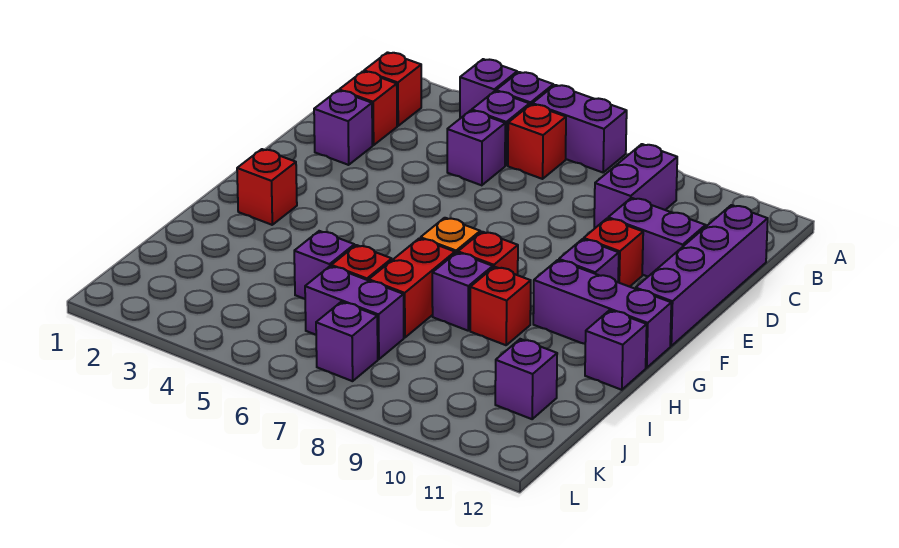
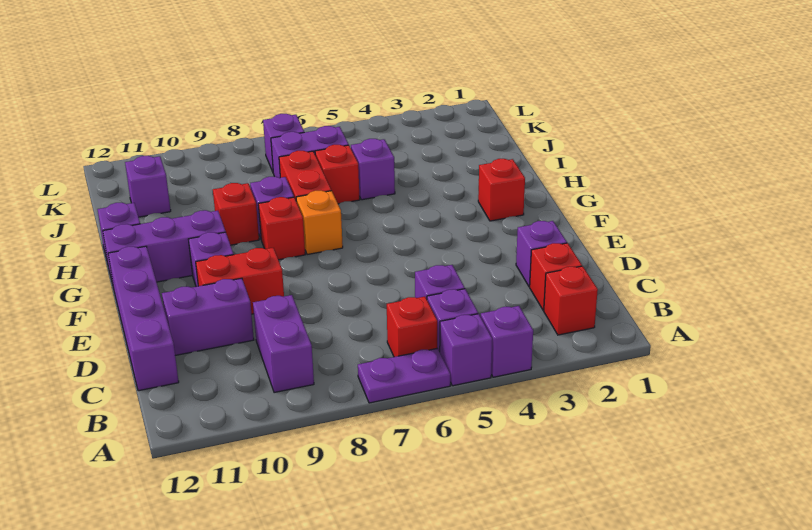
purple brick A6:A7 level 1 -> purple plate A6:A7 level 1
red brick E10 level 1 -> red brick E9:E10 level 1

